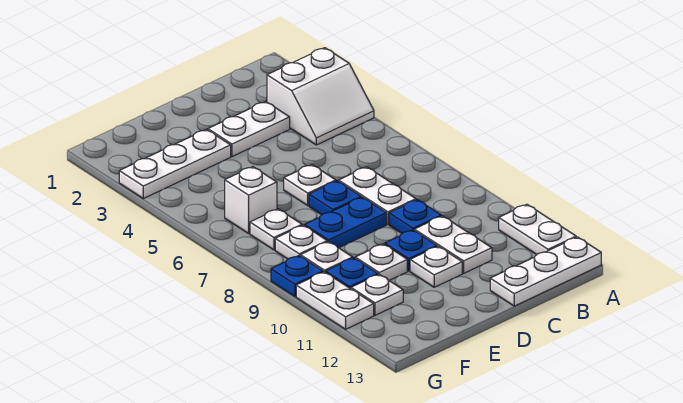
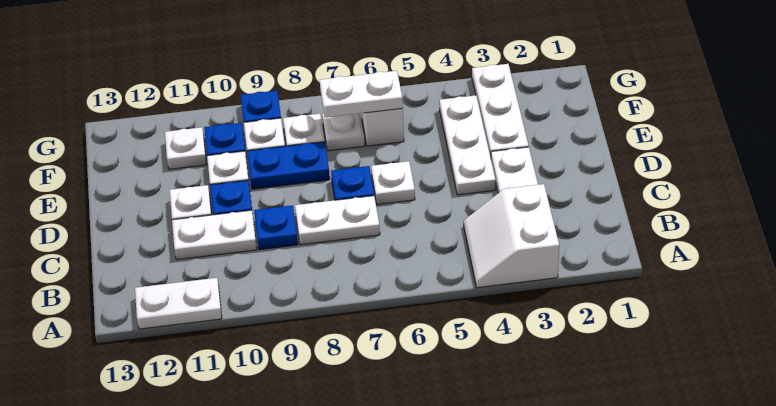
white plate A13:C13 level 1 -> white plate D4:F4 level 1
blue plate D8:E8 level 1 -> blue plate E8:E9 level 1
white plate G10:G11 level 1 -> white plate F6:F7 level 2

